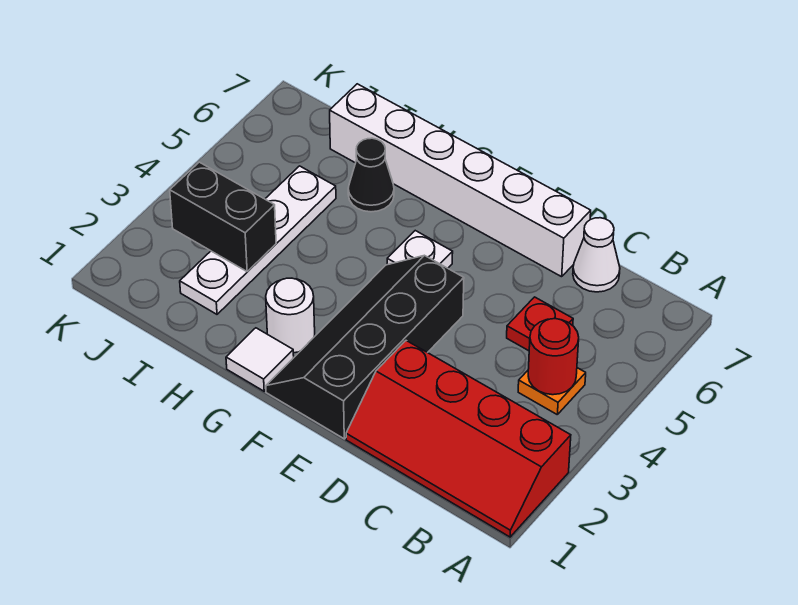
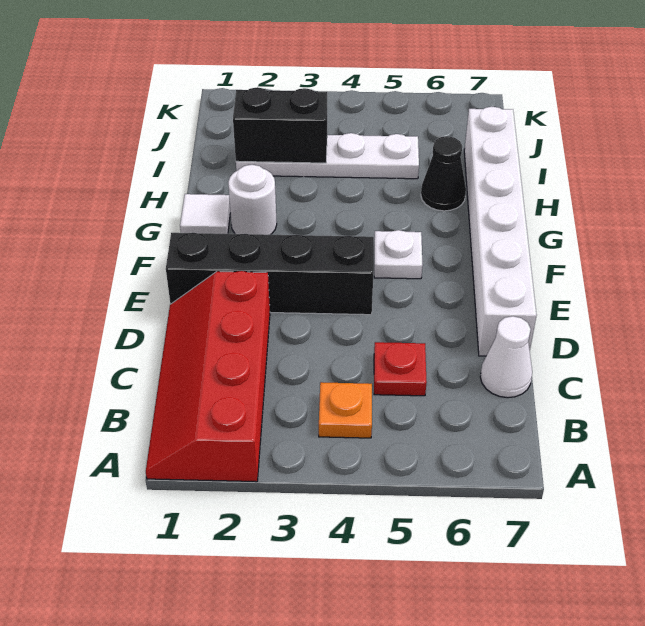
red round brick B4 level 2 -> none
black brick I3:J3 level 2 -> black brick I2:I3 level 2

